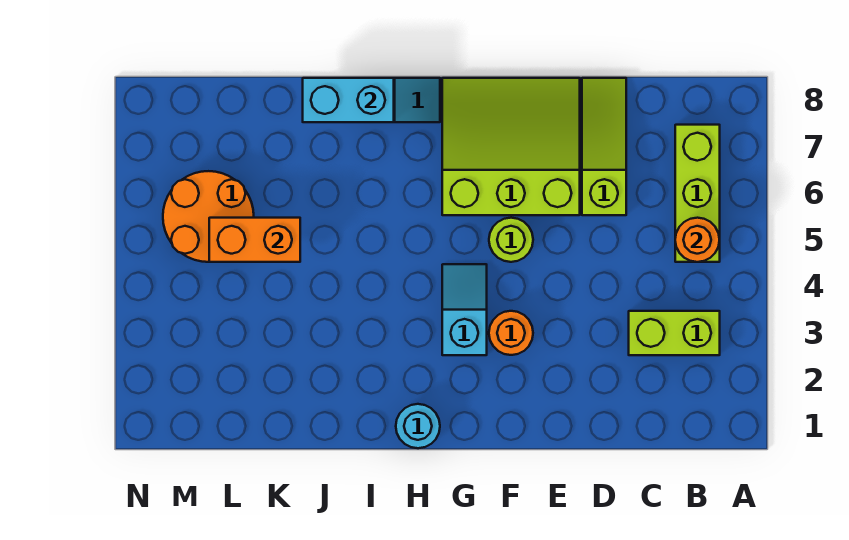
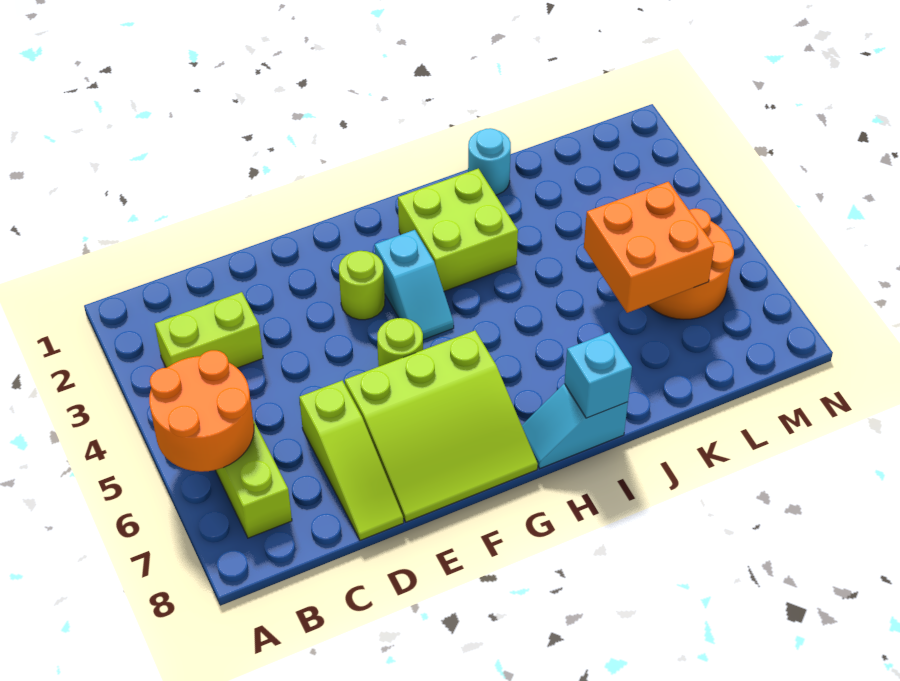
orange round brick B5 level 2 -> orange round brick A5:B6 level 2
orange round brick F3 level 1 -> lime round brick F3 level 1
cyan round brick H1 level 1 -> cyan round brick J1 level 1
none -> lime brick H2:I3 level 1
cyan brick I8:J8 level 2 -> cyan brick I8 level 2
orange brick K5:L5 level 2 -> orange brick K5:L6 level 2

